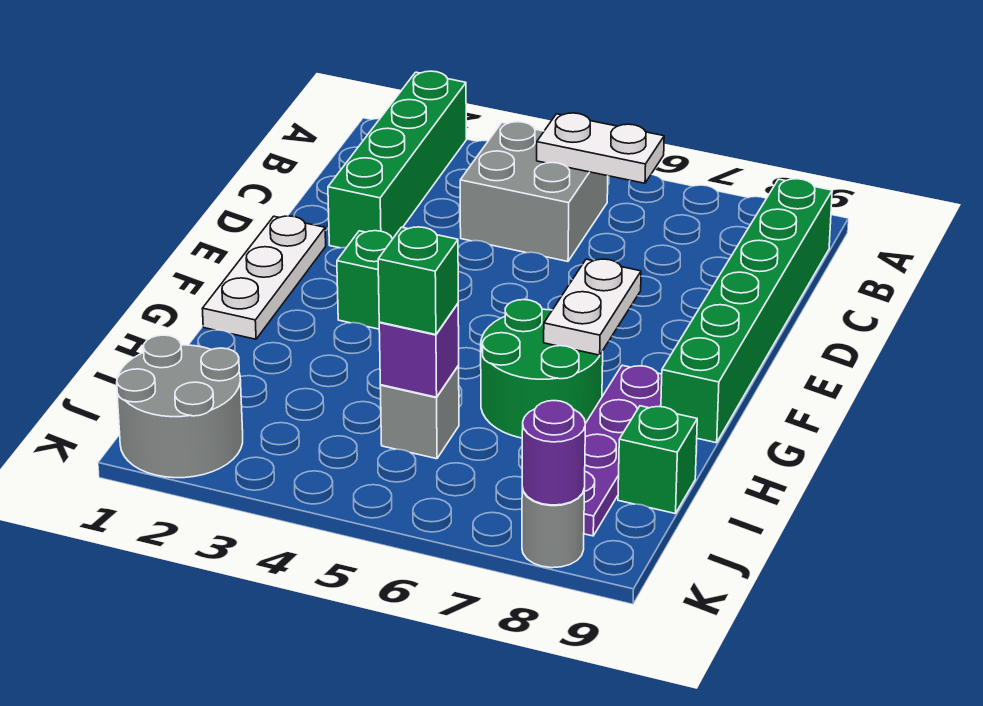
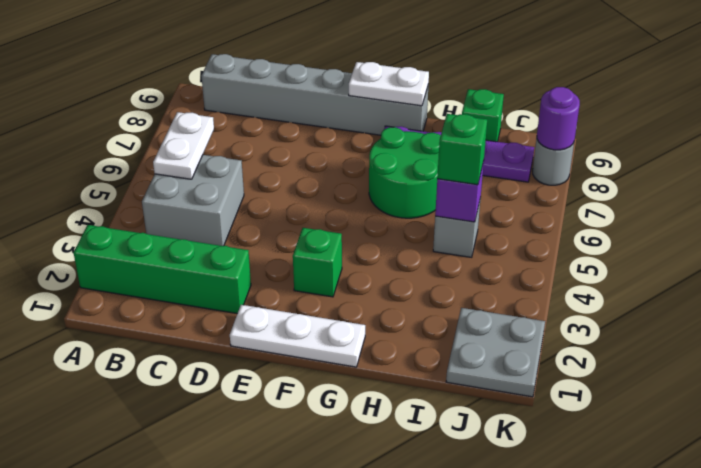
green brick B9:G9 level 1 -> grey brick B9:G9 level 1
white plate F7:G7 level 2 -> white plate F9:G9 level 2
grey round brick J1:K2 level 1 -> grey plate J1:K2 level 1

